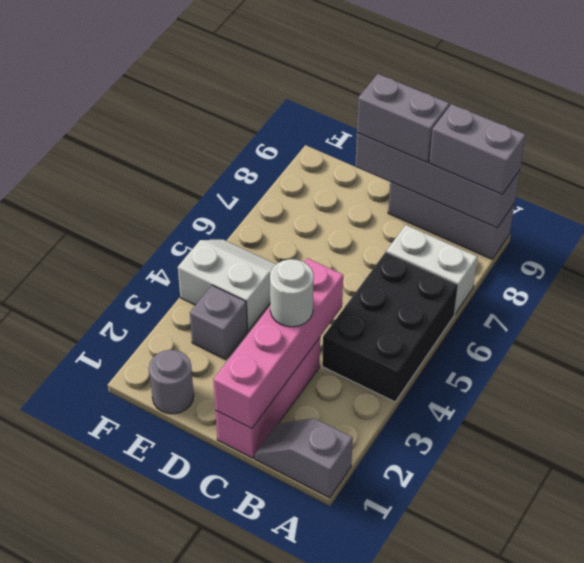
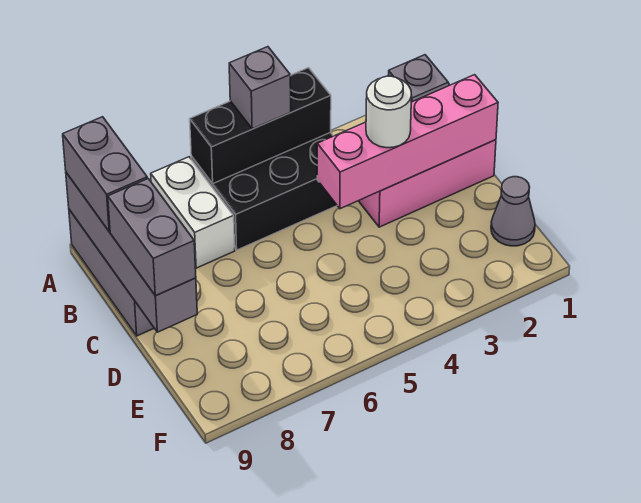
none -> black brick A4:A6 level 2
grey round brick E1 level 1 -> grey cone E1 level 1
grey brick E3 level 1 -> grey brick A5 level 3
white slope E4:F5 level 1 top 4 -> none

